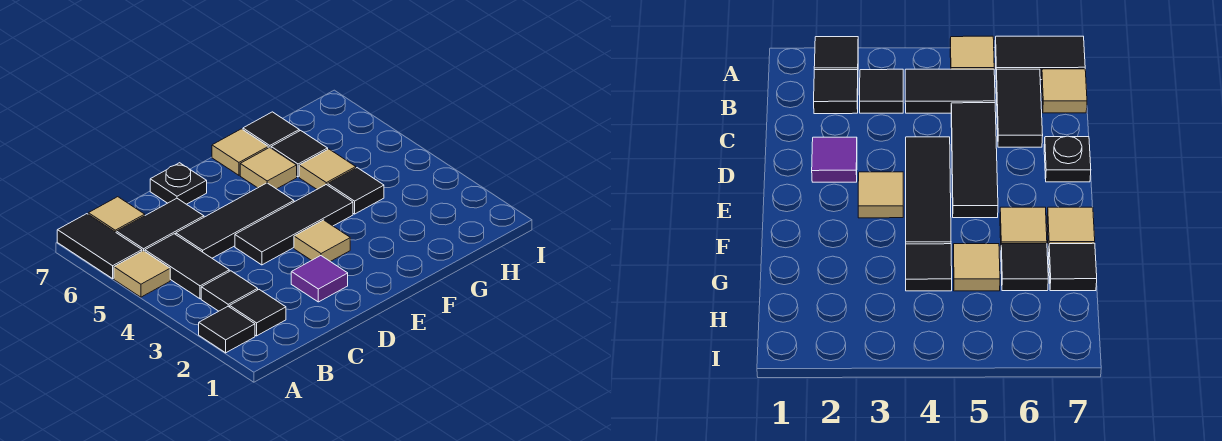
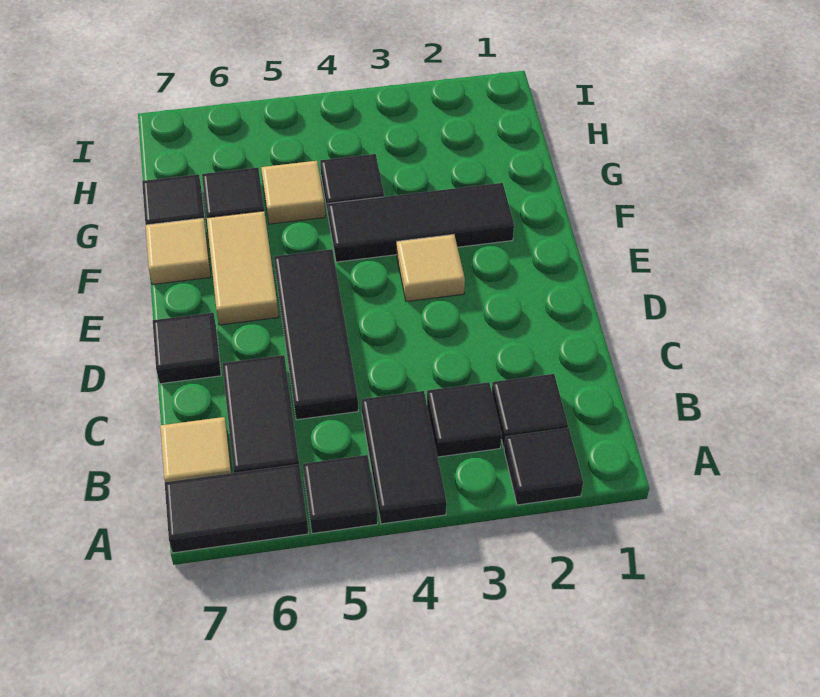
tan tile A5 level 1 -> black tile A5 level 1
black tile B4:B5 level 1 -> black tile A4:B4 level 1
purple tile D2 level 1 -> none
black tile D4:F4 level 1 -> black tile F2:F4 level 1
black plate D7 level 1 -> black tile D7 level 1
tan tile F6 level 1 -> tan tile E6:F6 level 1

